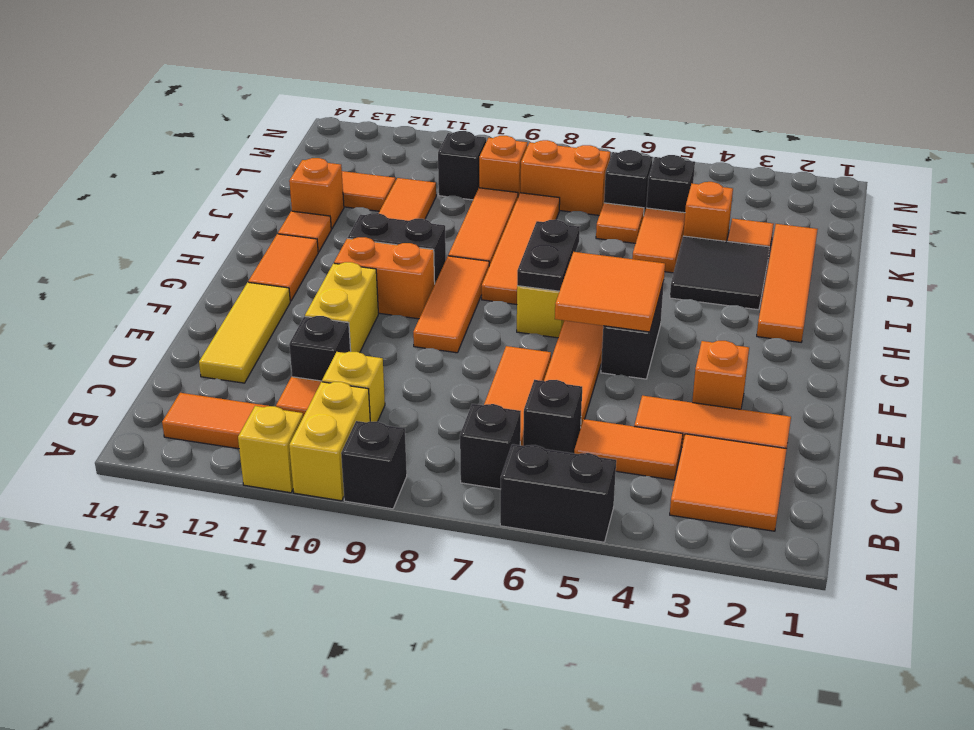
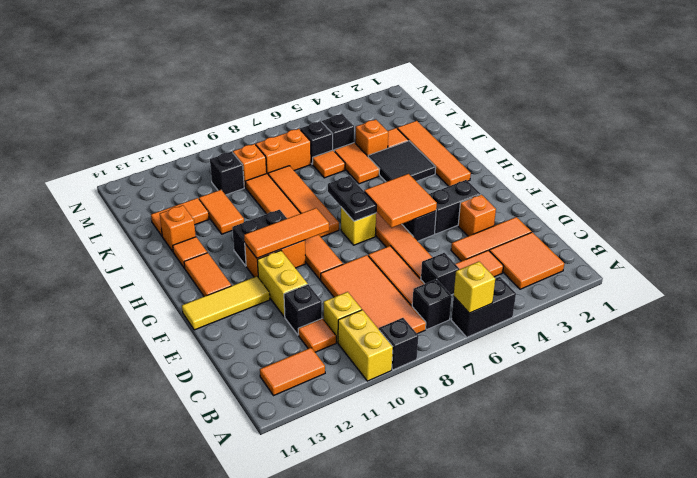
yellow brick A11 level 1 -> yellow brick A6 level 2
none -> orange tile B8:E9 level 1
yellow tile D13:F13 level 1 -> yellow tile F12:F14 level 1
none -> black brick F3:F4 level 1
none -> orange tile G9:G11 level 2

